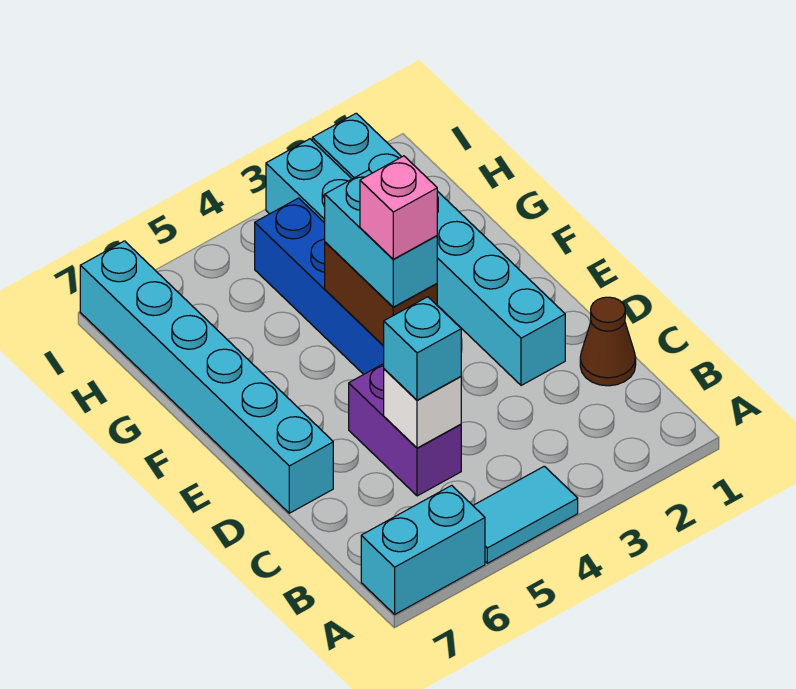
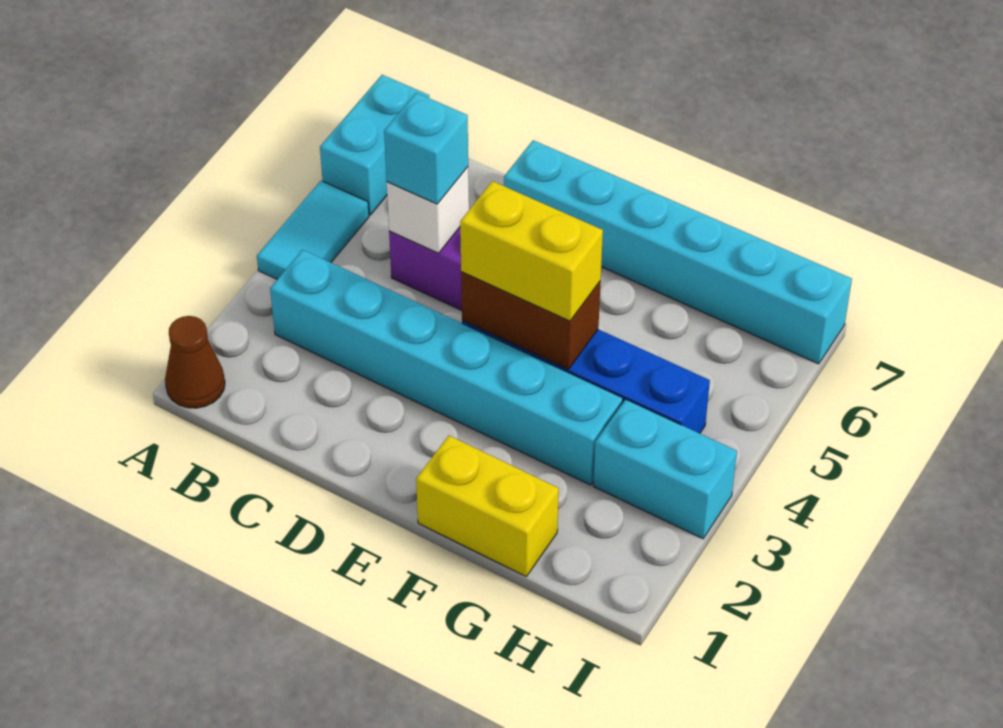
brown cone C1 level 1 -> brown cone A1 level 1
cyan brick D2:I2 level 1 -> cyan brick B3:G3 level 1
cyan brick E4:F4 level 3 -> yellow brick E4:F4 level 3
pink brick E4 level 4 -> none
none -> yellow brick F1:G1 level 1

